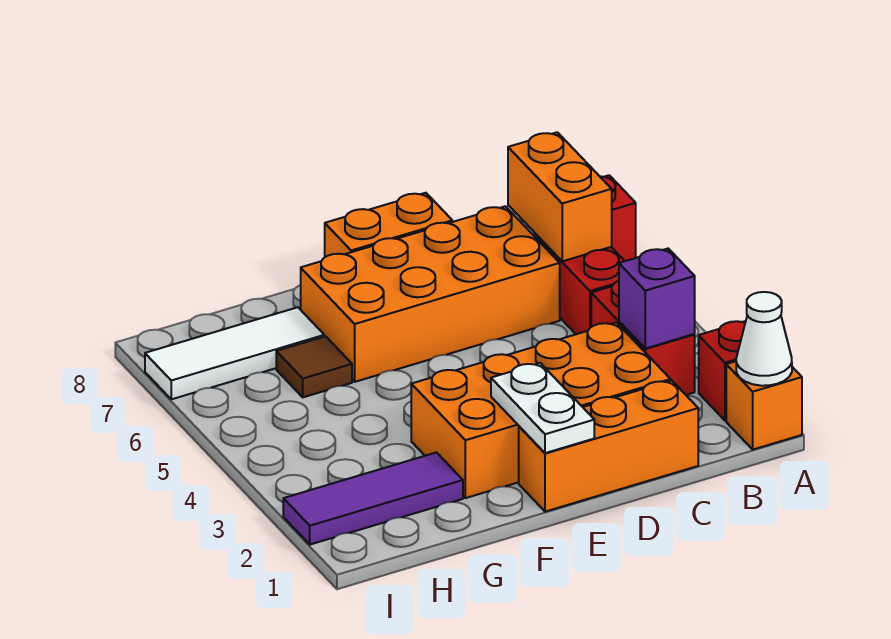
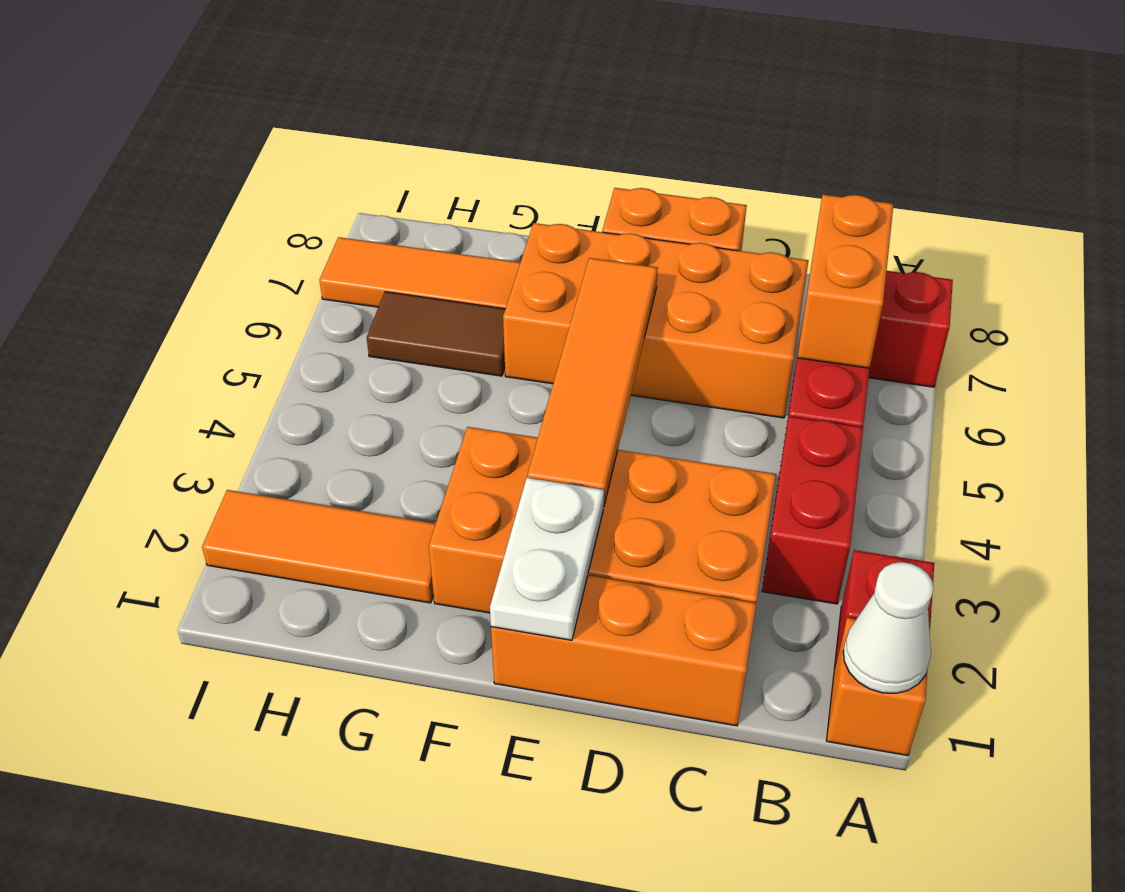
purple brick B3 level 2 -> none
none -> orange tile E3:E6 level 2
purple tile G2:I2 level 1 -> orange tile G2:I2 level 1
brown tile G6 level 1 -> brown tile G6:H6 level 1
white tile G7:I7 level 1 -> orange tile G7:I7 level 1

